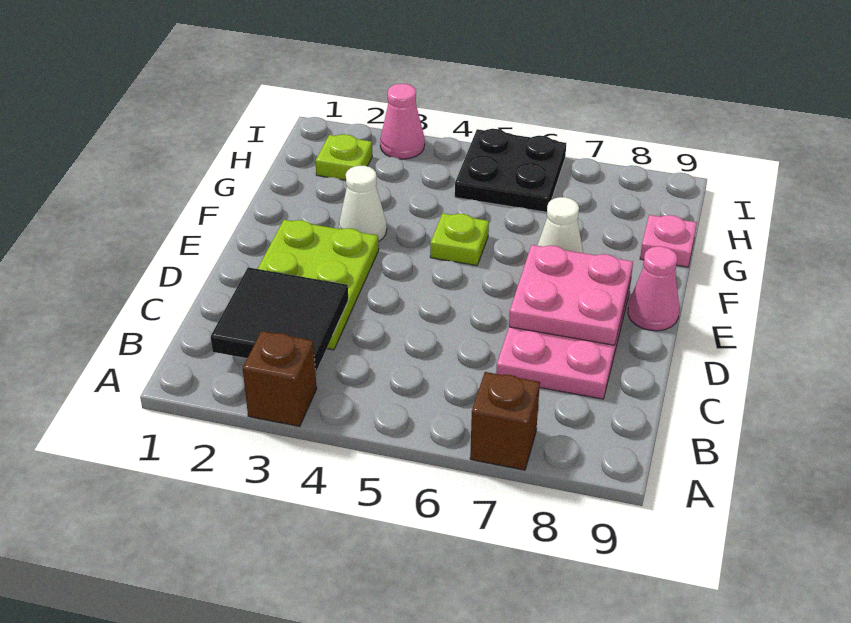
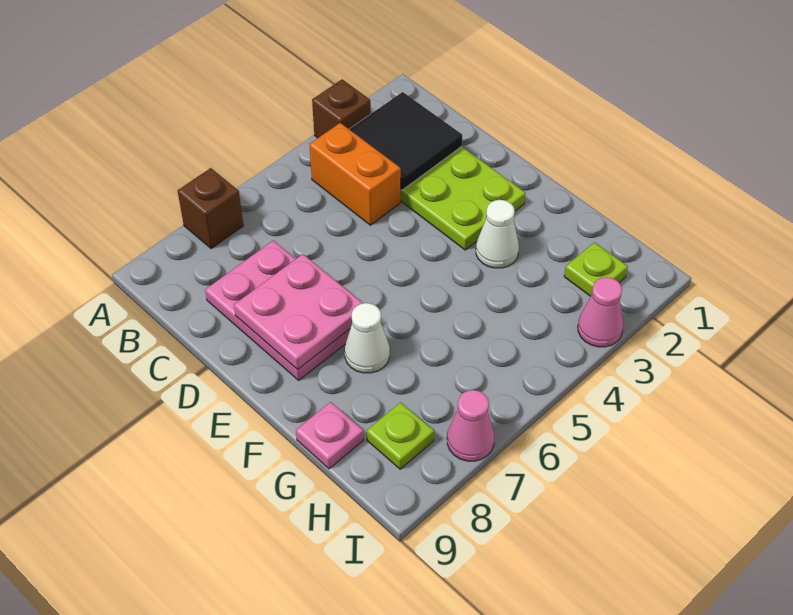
none -> orange brick B4:C4 level 1
pink cone E9 level 1 -> pink cone I7 level 1
lime plate F5 level 1 -> lime plate H8 level 1
black plate H5:I6 level 1 -> none

